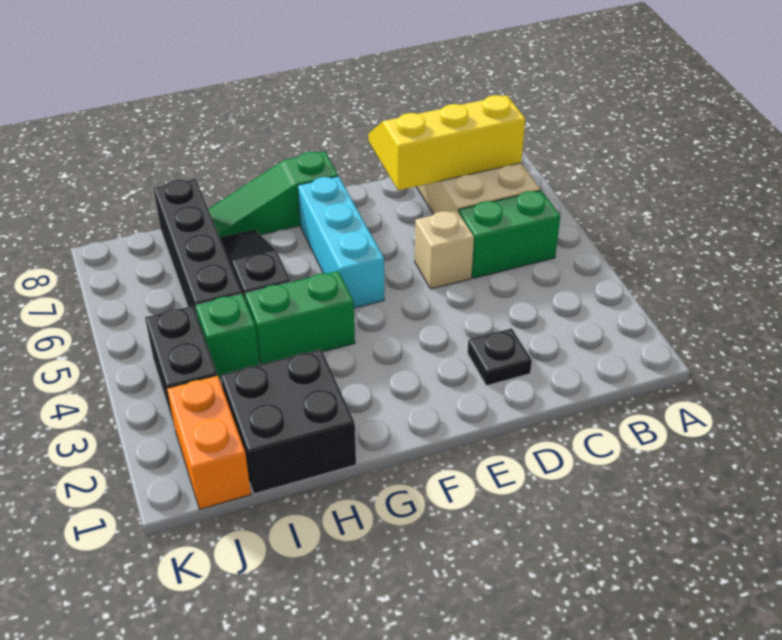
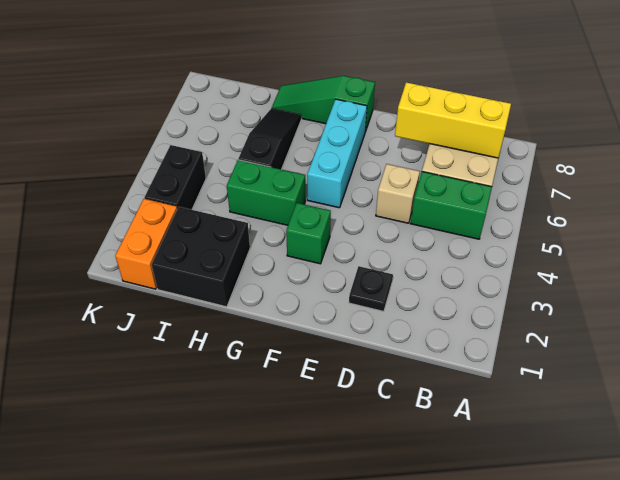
green brick I4 level 1 -> green brick F3 level 1
black brick I5:I8 level 1 -> none

